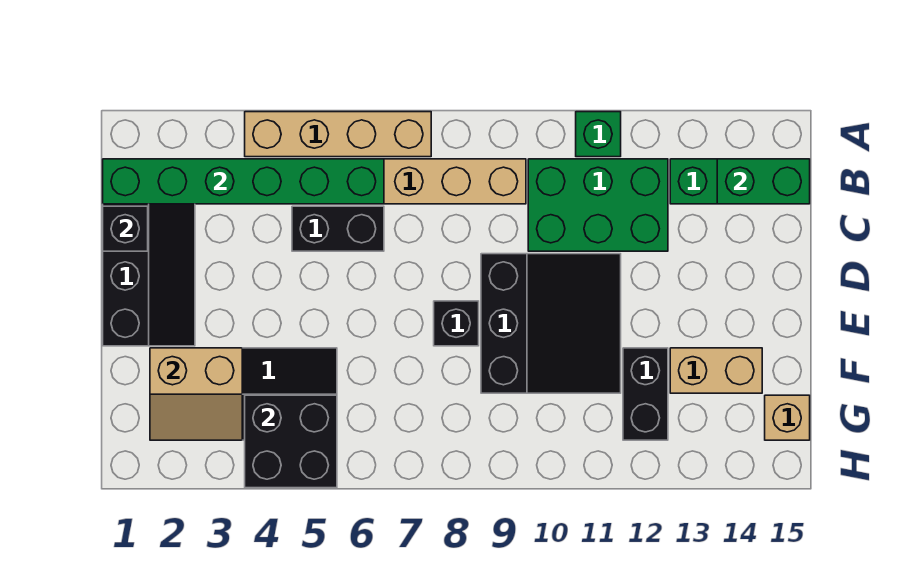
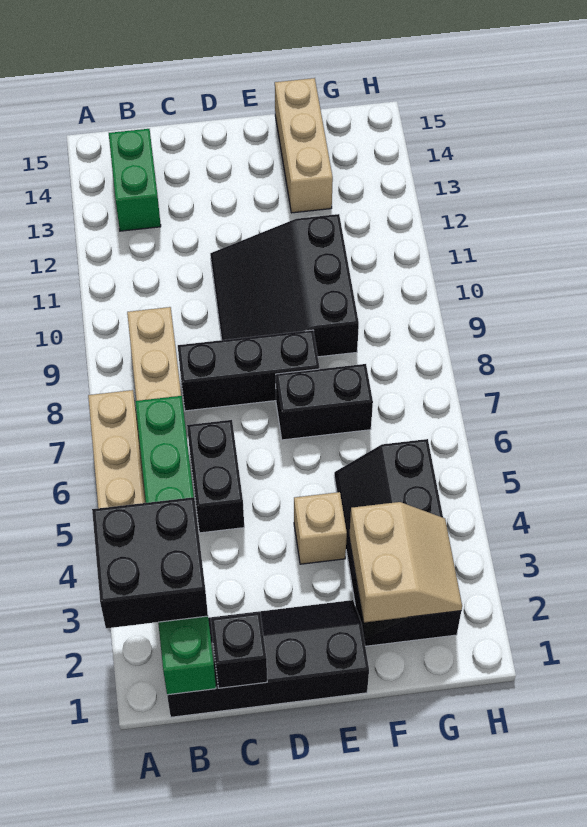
green brick A11 level 1 -> none
green brick B10:C12 level 1 -> none
green brick B14:B15 level 2 -> none
black slope D9:F11 level 1 top 9 -> black slope D9:F11 level 1 top F
black brick E8 level 1 -> black brick C8:E8 level 1
black brick F12:G12 level 1 -> black brick E7:F7 level 1
tan brick F13:F14 level 1 -> tan brick F13:F15 level 1
black brick G4:H5 level 2 -> black brick A2:B3 level 3
tan brick G15 level 1 -> tan brick E4 level 1

